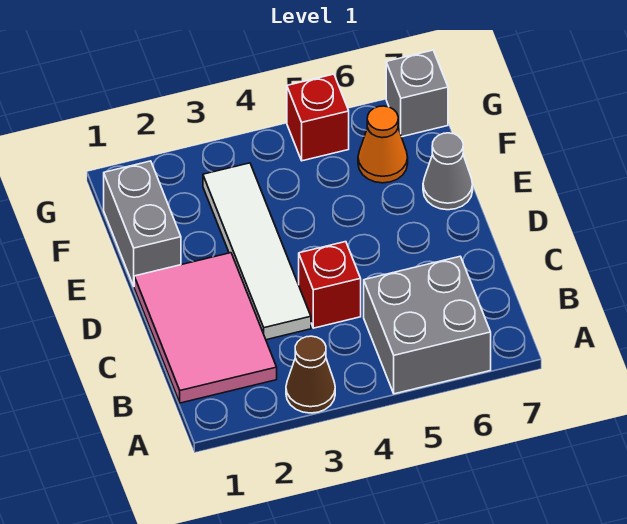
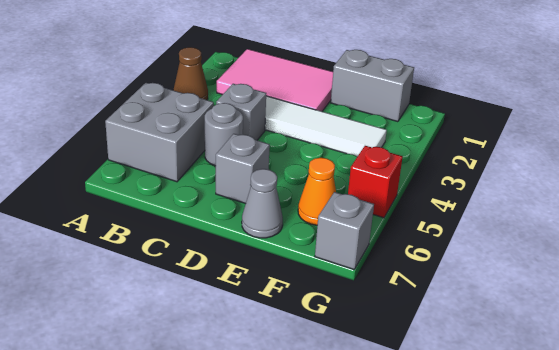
red brick C4 level 1 -> grey brick C4 level 1
none -> grey round brick C5 level 1
none -> grey brick D6 level 1

